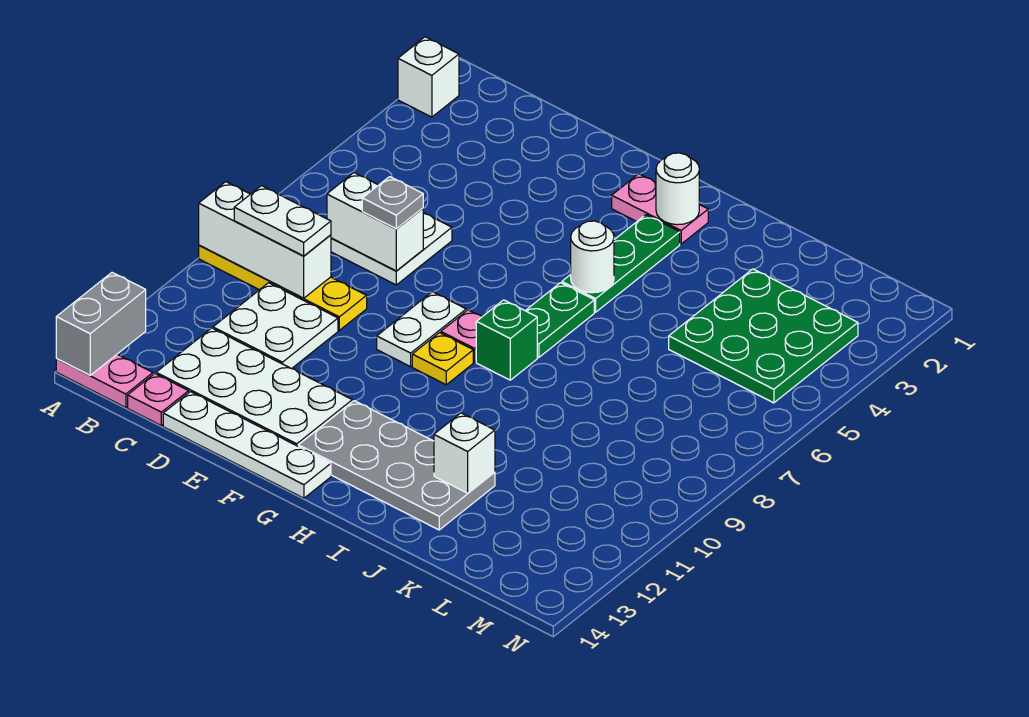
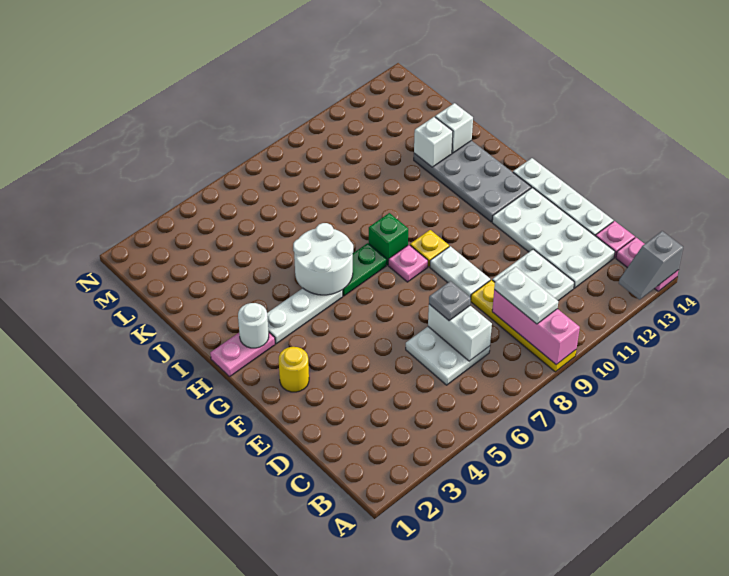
white brick A2 level 1 -> white brick J13 level 2
white brick A9:C9 level 2 -> pink brick A9:C9 level 2
grey brick A13:A14 level 2 -> grey slope A13:A14 level 2 top 14
none -> yellow round brick F2 level 1
white plate F8:F9 level 1 -> white plate E9:F9 level 1
pink plate G2:H2 level 1 -> pink plate H1:H2 level 1
green plate H3:H5 level 1 -> white plate H3:H5 level 1
white round brick H5 level 2 -> white round brick H5:I6 level 2
green plate K3:M5 level 1 -> none

